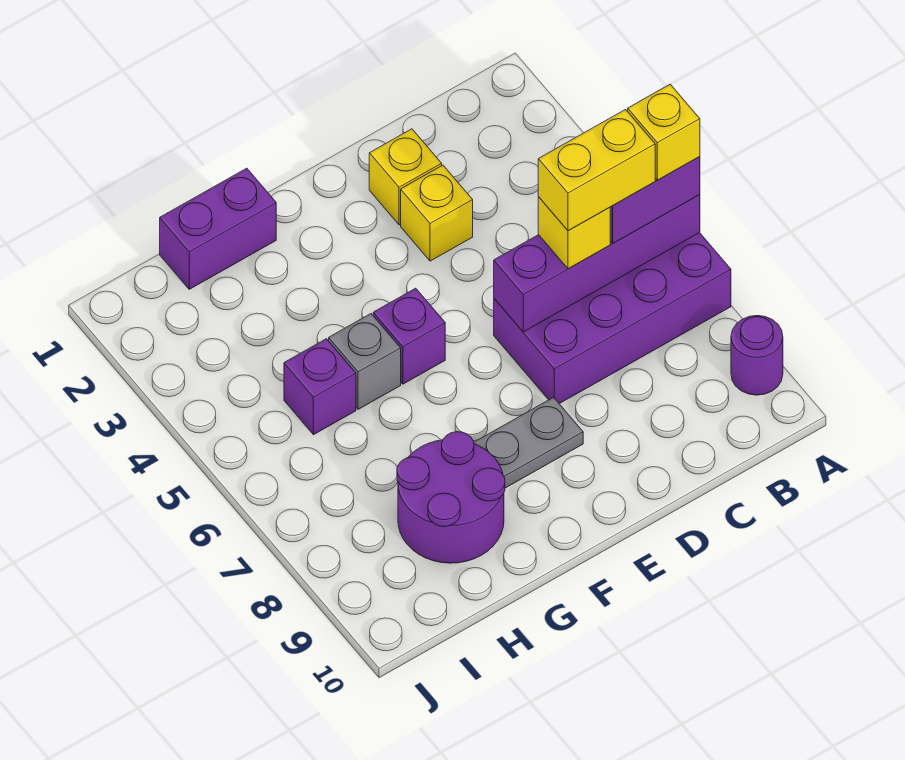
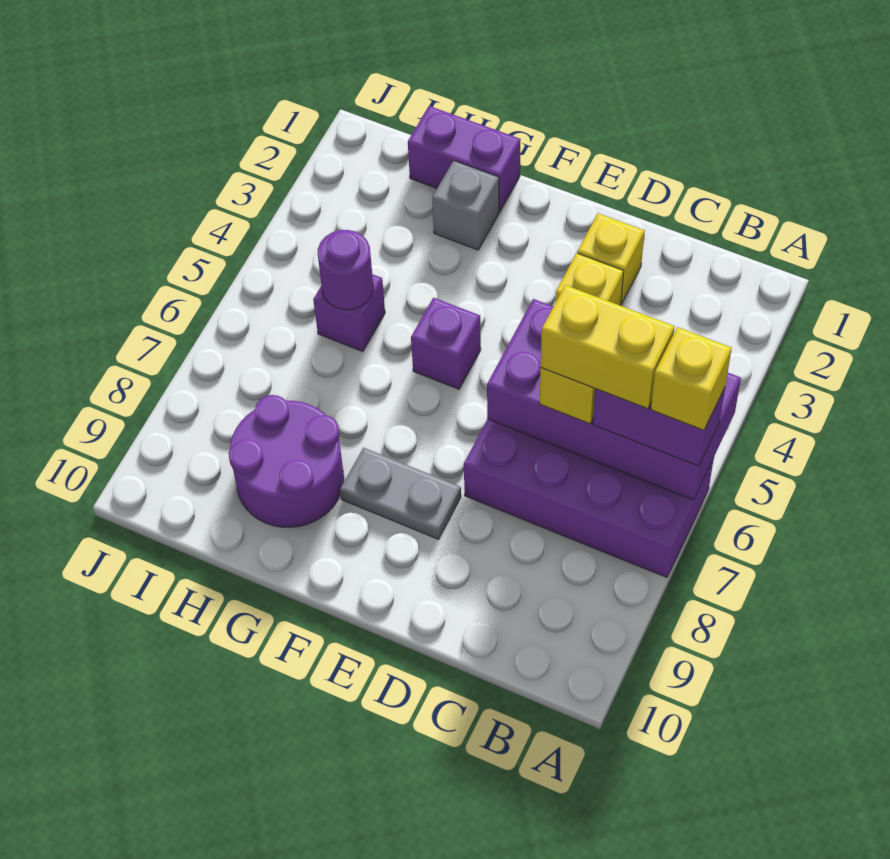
purple brick A6:D6 level 2 -> purple brick A5:D6 level 2
purple round brick A9 level 1 -> purple round brick H5 level 2
grey brick G5 level 1 -> grey brick G2 level 1

